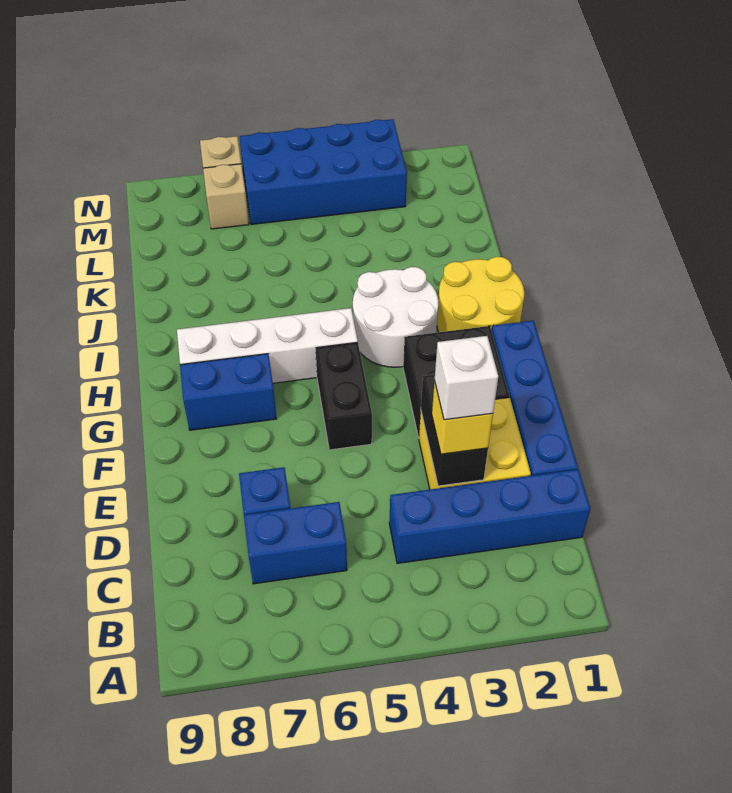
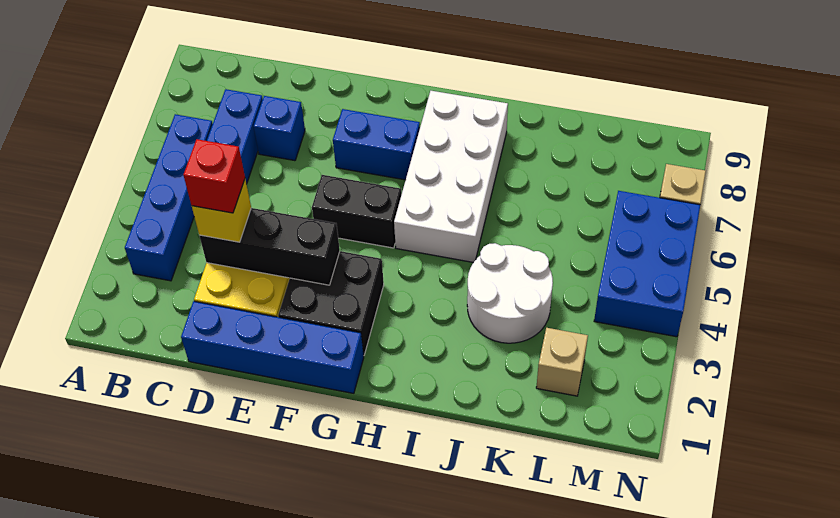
blue brick C1:C4 level 1 -> blue brick B3:B6 level 1
black brick D3:E3 level 2 -> black brick D3:F3 level 2
white brick D3 level 4 -> red brick D3 level 4
blue brick G7:G8 level 1 -> blue brick F7:G7 level 1
yellow round brick H1:I2 level 1 -> none
white round brick H3:I4 level 1 -> white round brick J3:K4 level 1
white brick H5:H8 level 1 -> white brick H5:I8 level 1
blue brick M3:N6 level 1 -> blue brick M4:N6 level 1
tan brick M7 level 1 -> tan brick L2 level 1

